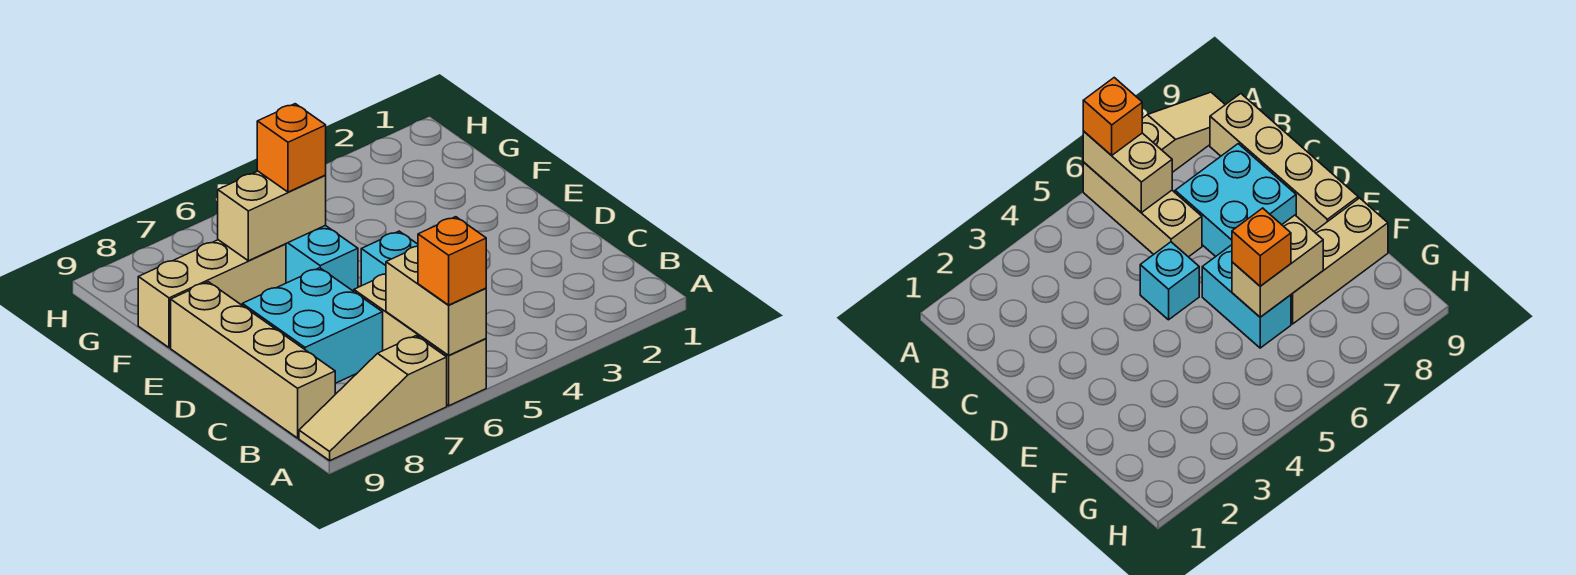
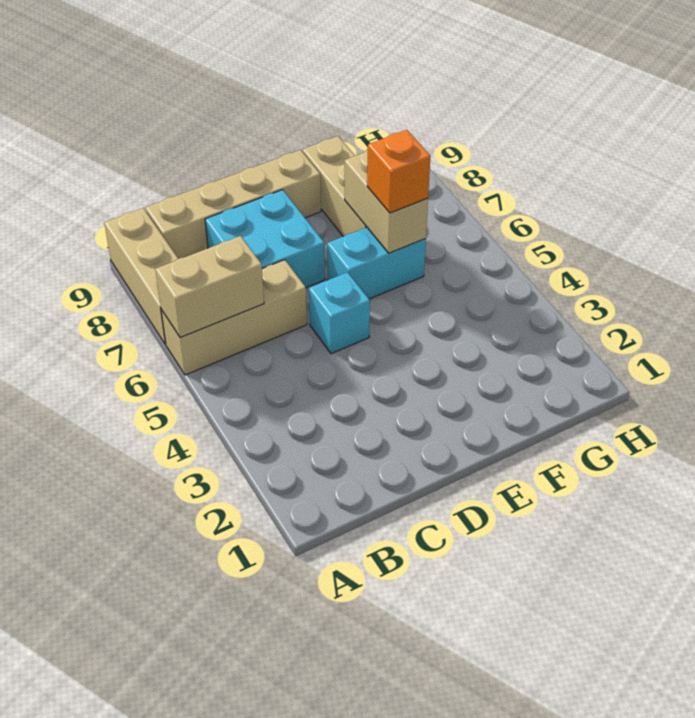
orange brick A6 level 3 -> none
tan slope A7:A9 level 1 top 7 -> tan brick A7:A9 level 1

